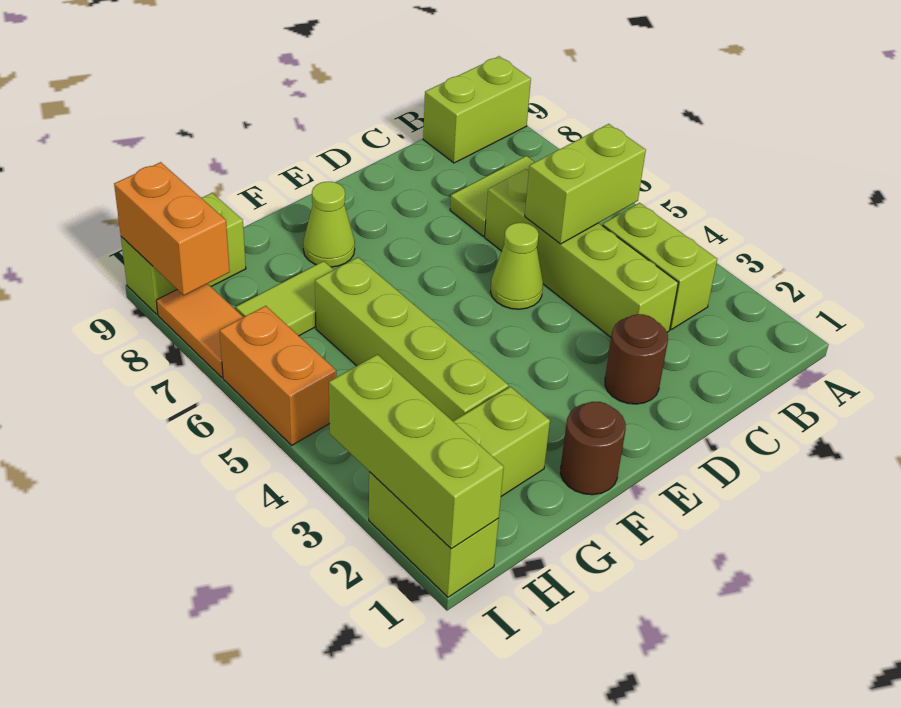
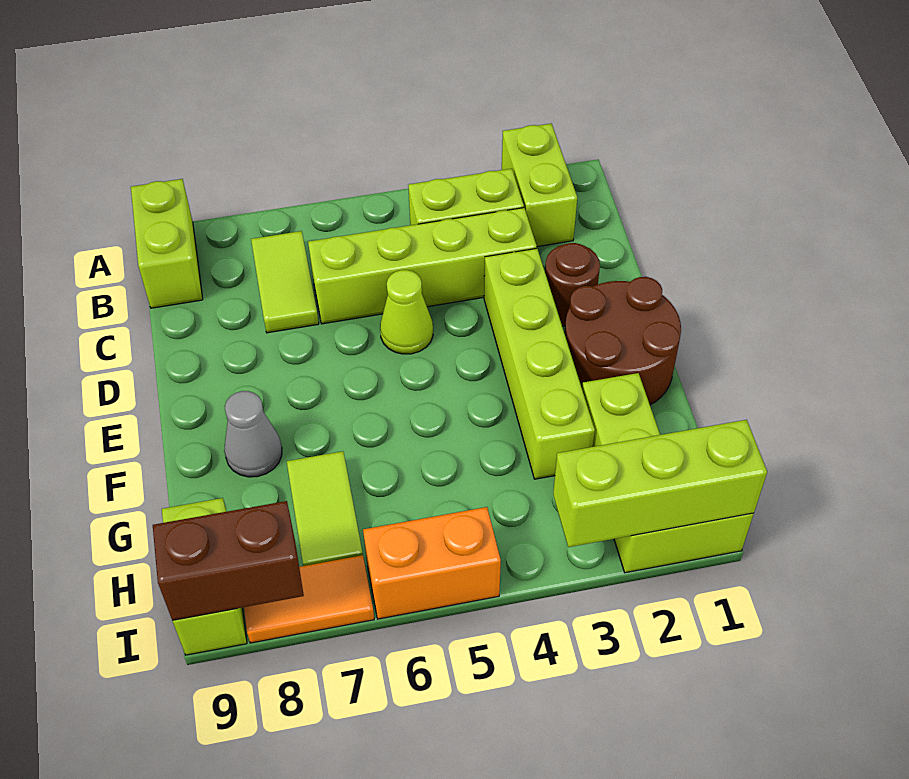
lime brick B5:C5 level 2 -> lime brick A2:B2 level 1
brown round brick F1 level 1 -> brown round brick E1:F2 level 1
lime cone F8 level 1 -> grey cone F8 level 1
lime brick G3:G6 level 1 -> lime brick D3:G3 level 1
orange brick I8:I9 level 2 -> brown brick I8:I9 level 2

